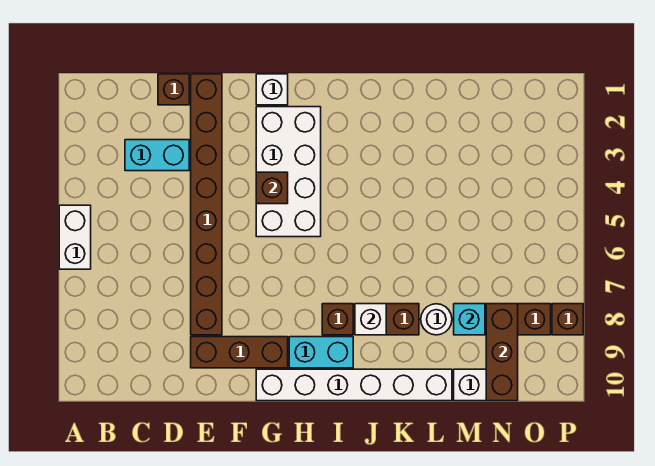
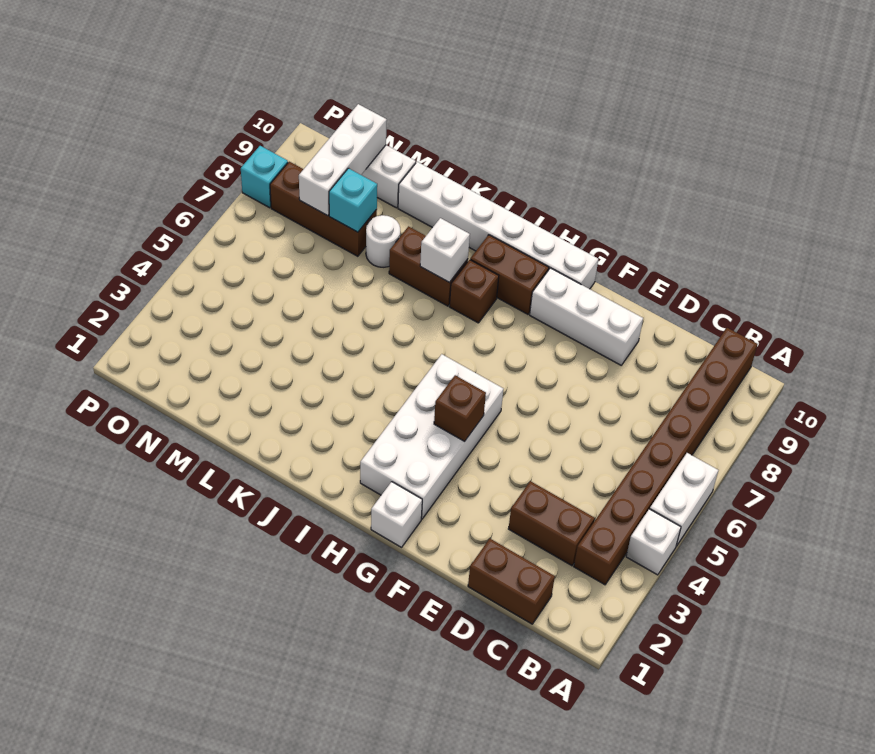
none -> white brick A4 level 1
cyan brick C3:D3 level 1 -> brown brick C3:D3 level 1
brown brick D1 level 1 -> brown brick C1:D1 level 1
brown brick E1:E8 level 1 -> brown brick B3:B10 level 1
brown brick E9:G9 level 1 -> white brick E9:G9 level 1
cyan brick H9:I9 level 1 -> brown brick H9:I9 level 1
brown brick N8:N10 level 2 -> white brick N8:N10 level 2
brown brick P8 level 1 -> cyan brick P8 level 1

